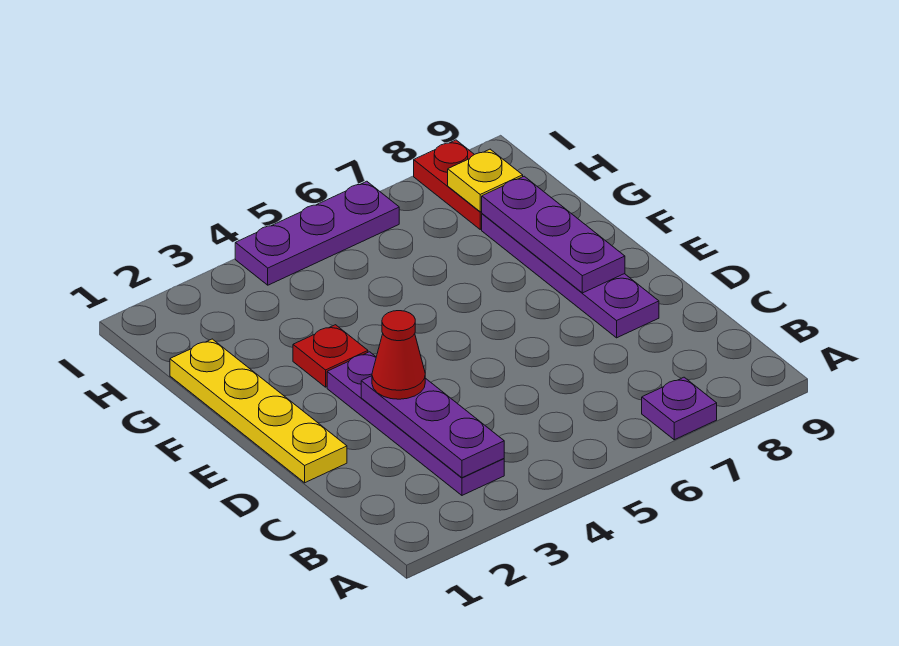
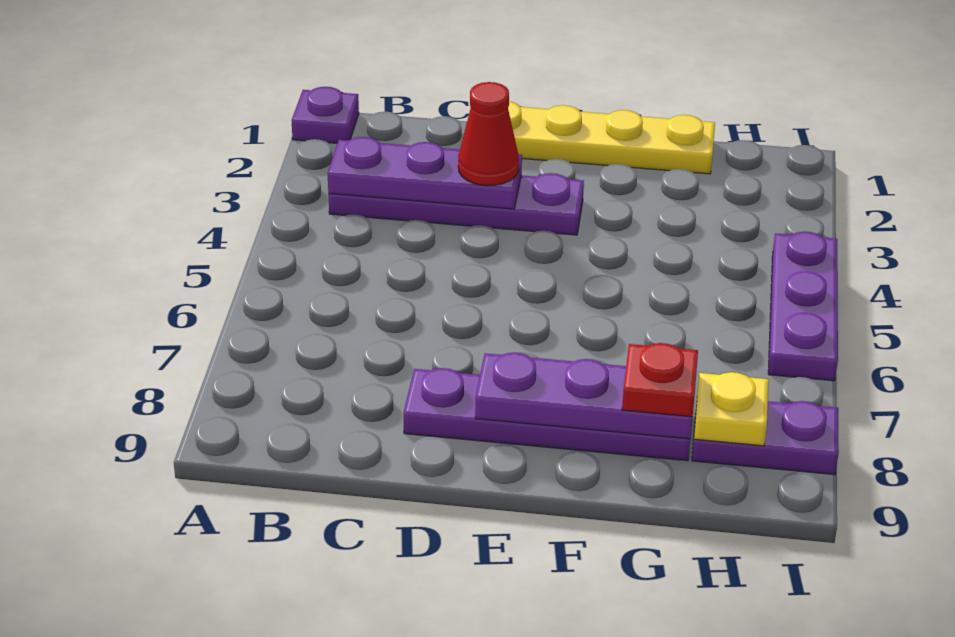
purple plate A7 level 1 -> purple plate A1 level 1
red plate F3 level 1 -> red plate G8 level 3
red plate H8:I8 level 1 -> purple plate H8:I8 level 1

